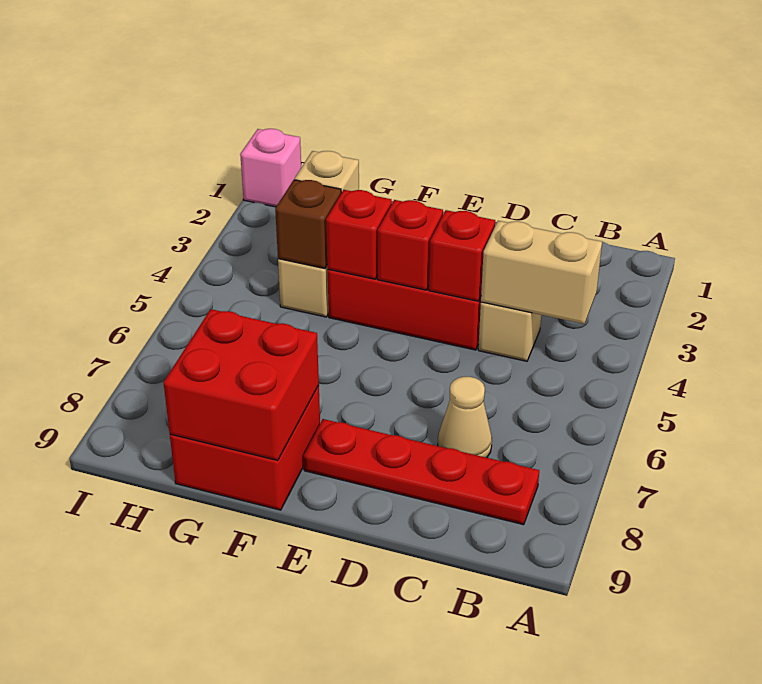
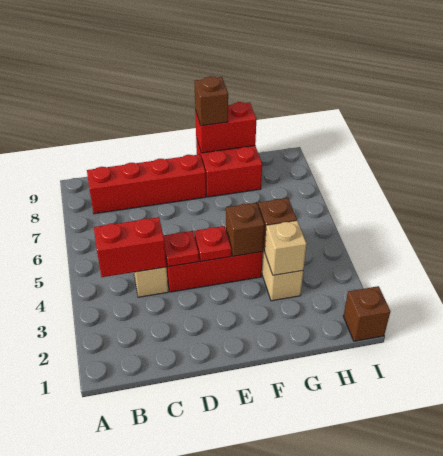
tan brick B4:C4 level 2 -> red brick B4:C4 level 2
red plate B8:E8 level 1 -> red brick B8:E8 level 1
tan cone C7 level 1 -> none
red brick D4 level 2 -> red plate D4 level 2
red brick E4 level 2 -> red plate E4 level 2
red brick F4 level 2 -> brown brick F4 level 2
red brick F8:G9 level 2 -> red brick F9:G9 level 2
none -> brown brick F9 level 3
pink brick I1 level 1 -> brown brick I1 level 1

